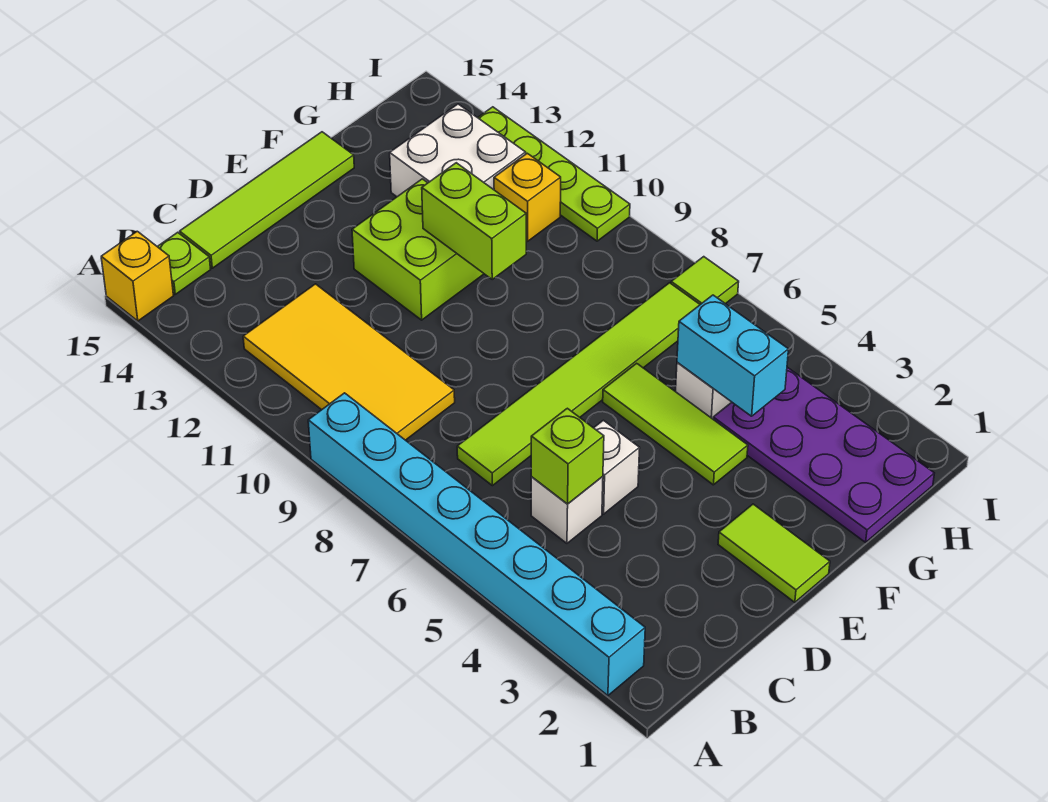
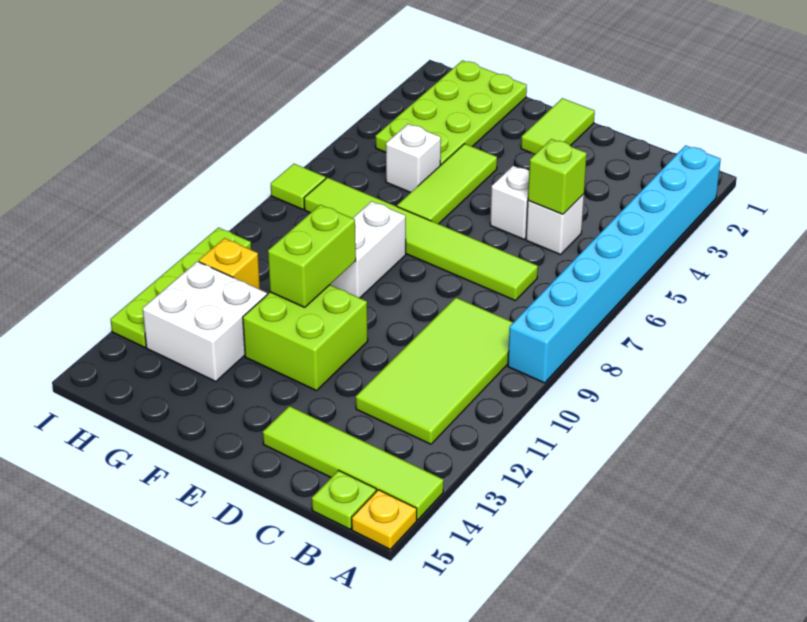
yellow brick A15 level 1 -> yellow plate A15 level 1
yellow tile B9:C12 level 1 -> lime tile B9:C12 level 1
lime tile C15:F15 level 1 -> lime tile A14:D14 level 1
none -> white brick F8:F9 level 1
purple plate G1:H4 level 1 -> lime plate G1:H4 level 1
cyan brick G4:G5 level 2 -> none

